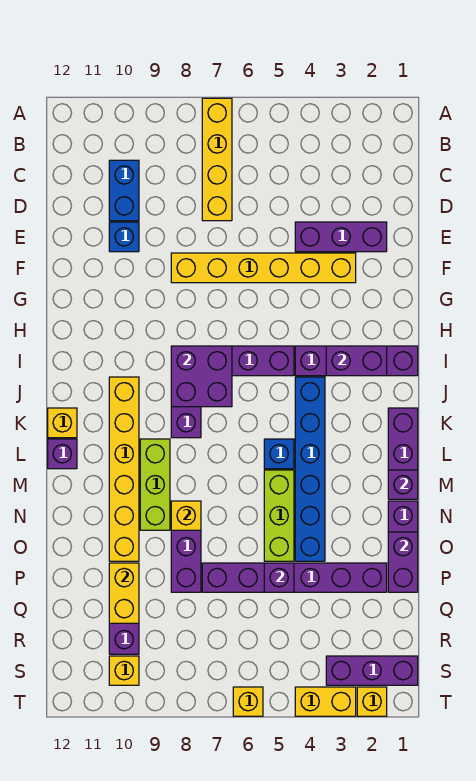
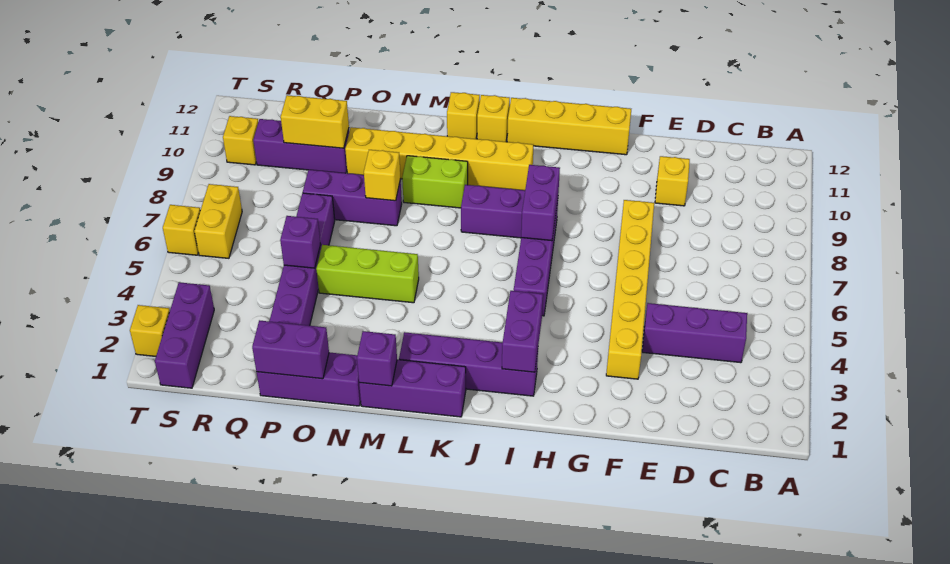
yellow brick A7:D7 level 1 -> yellow brick G12:J12 level 1
blue brick C10:D10 level 1 -> none
purple brick E2:E4 level 1 -> purple brick C4:E4 level 1
blue brick E10 level 1 -> yellow brick E10 level 1
purple brick I1:I4 level 1 -> purple brick I2:L2 level 1
purple brick I7:J8 level 2 -> purple brick I7:I8 level 2
blue brick J4:O4 level 1 -> none
blue brick L5 level 1 -> none
lime brick L9:N9 level 1 -> lime brick L9:M9 level 1
purple brick L12 level 1 -> yellow brick L12 level 1
yellow brick T3:T4 level 1 -> yellow brick S6:S7 level 1

